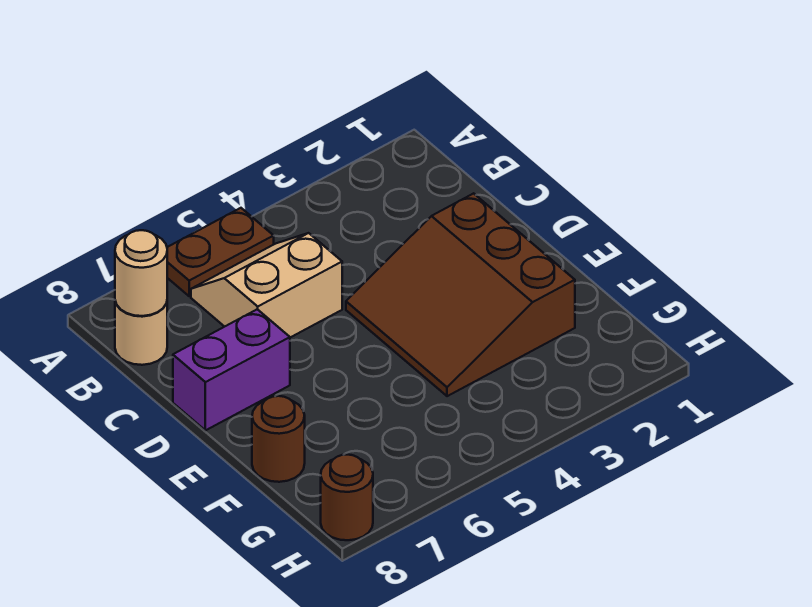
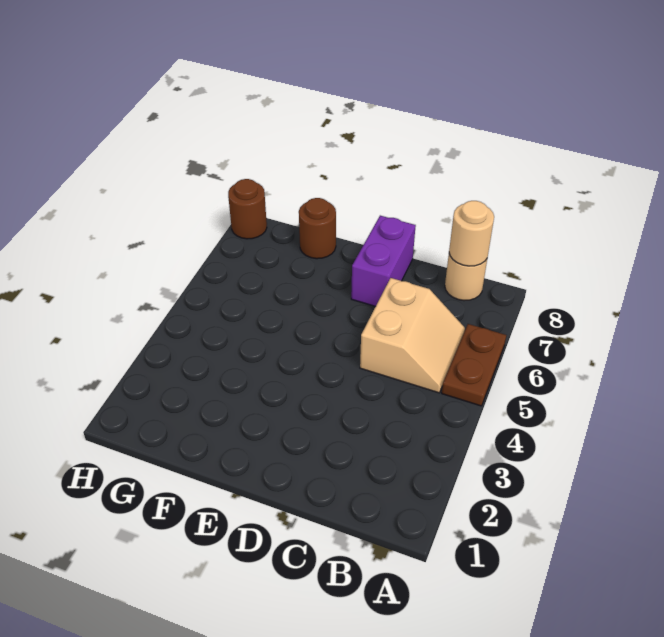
brown slope D2:F4 level 1 top 2 -> none

